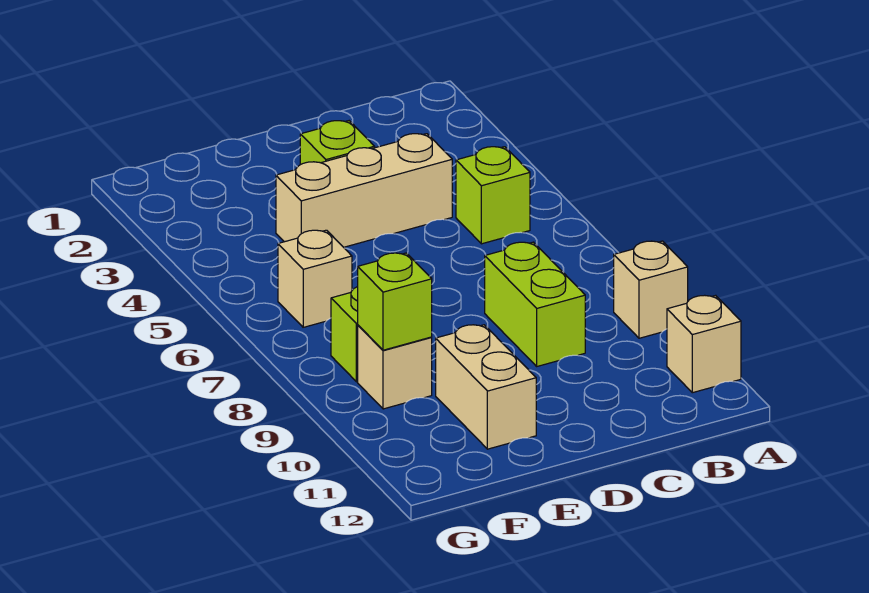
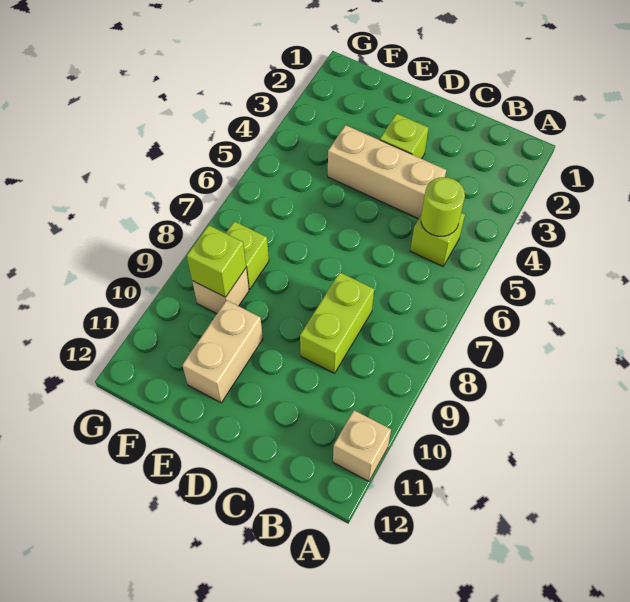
tan brick A9 level 1 -> none
none -> lime round brick B5 level 2
tan brick F6 level 1 -> none

